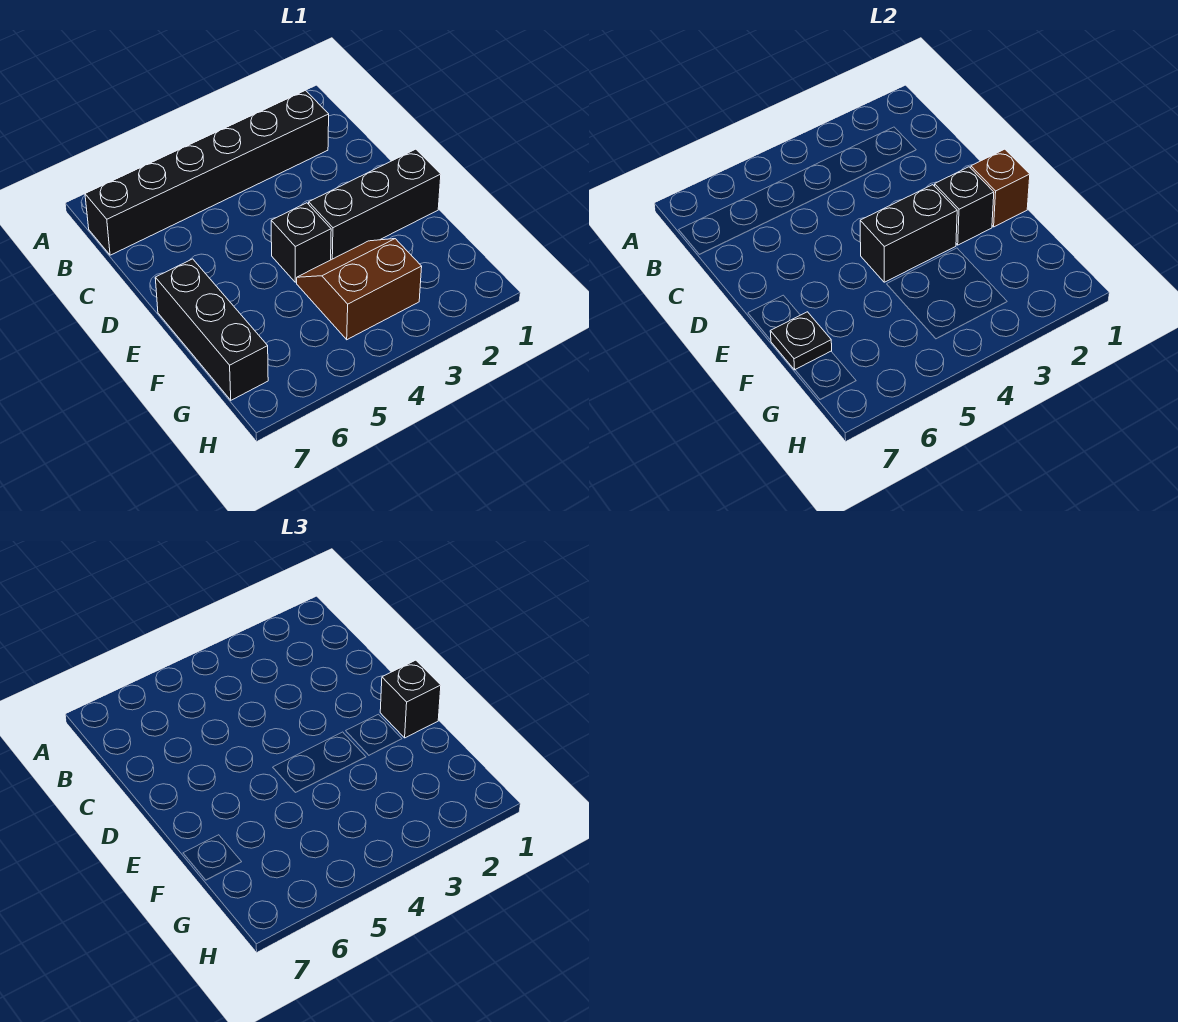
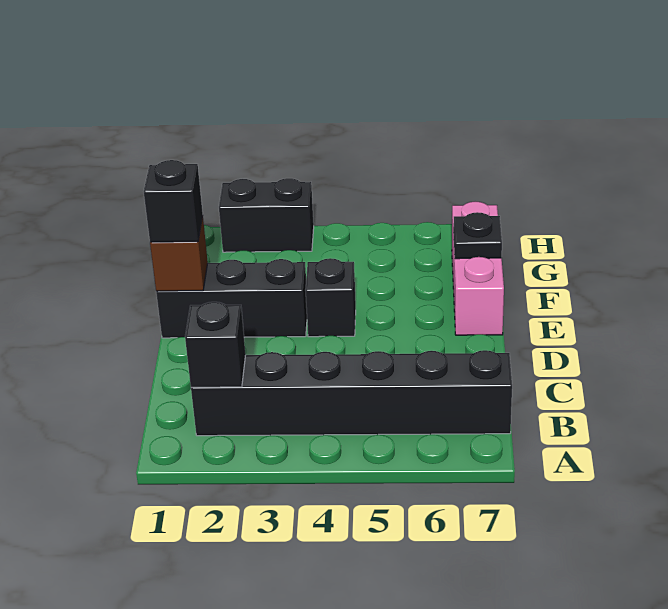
black brick E2 level 2 -> black brick B2 level 2
black brick E3:E4 level 2 -> black brick H2:H3 level 1
black brick E7:G7 level 1 -> pink brick E7:G7 level 1
brown slope F3:G4 level 1 top G -> none

